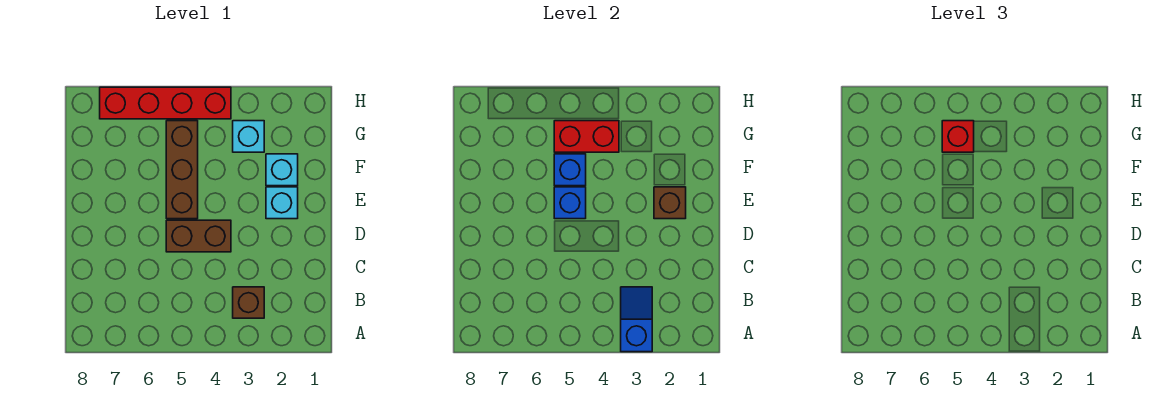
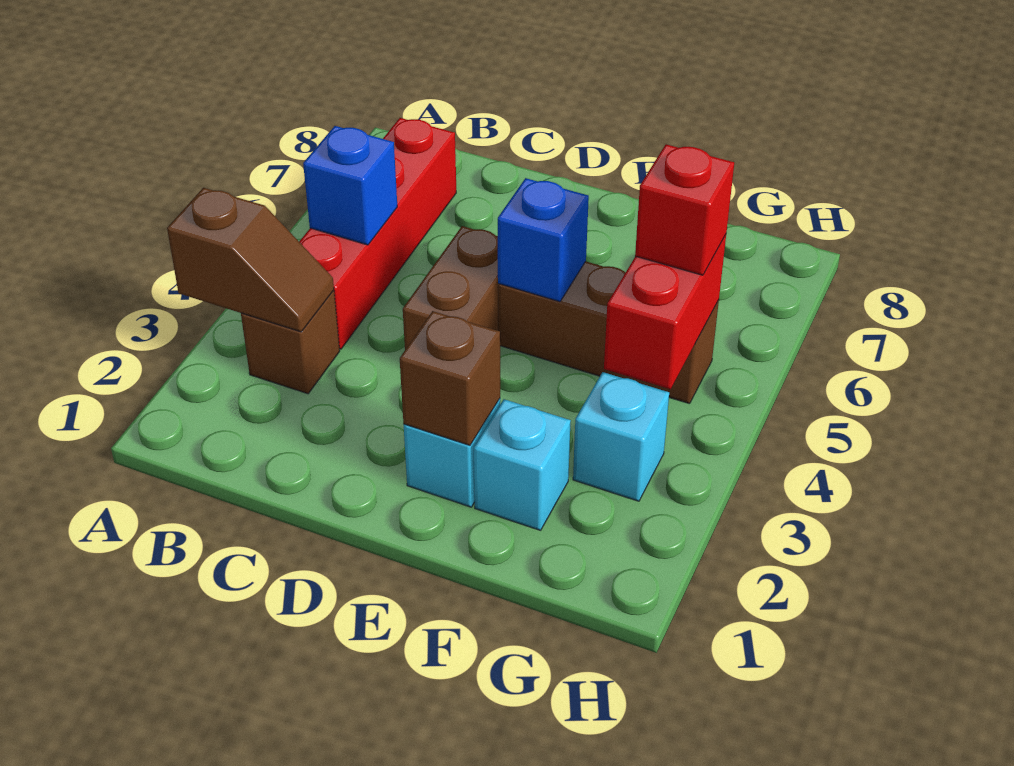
blue slope A3:B3 level 2 top A -> brown slope A3:B3 level 2 top A
blue brick F5 level 2 -> blue brick B5 level 2
red brick H4:H7 level 1 -> red brick B4:B7 level 1

